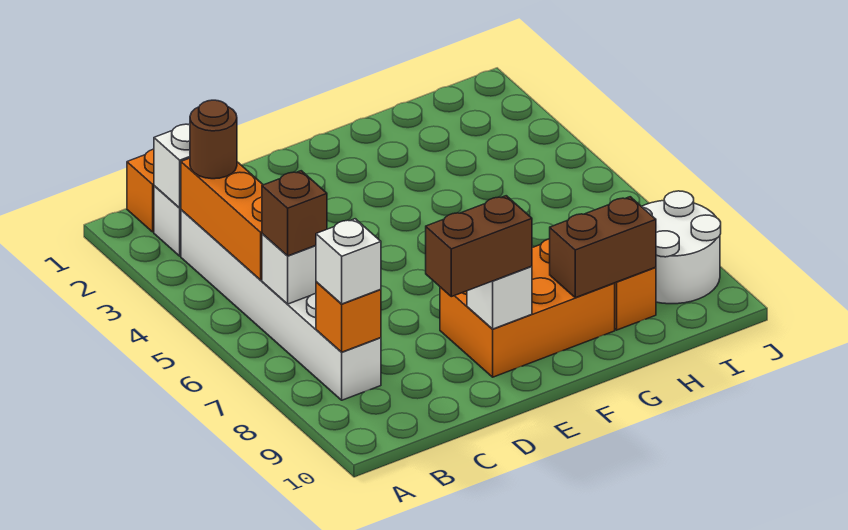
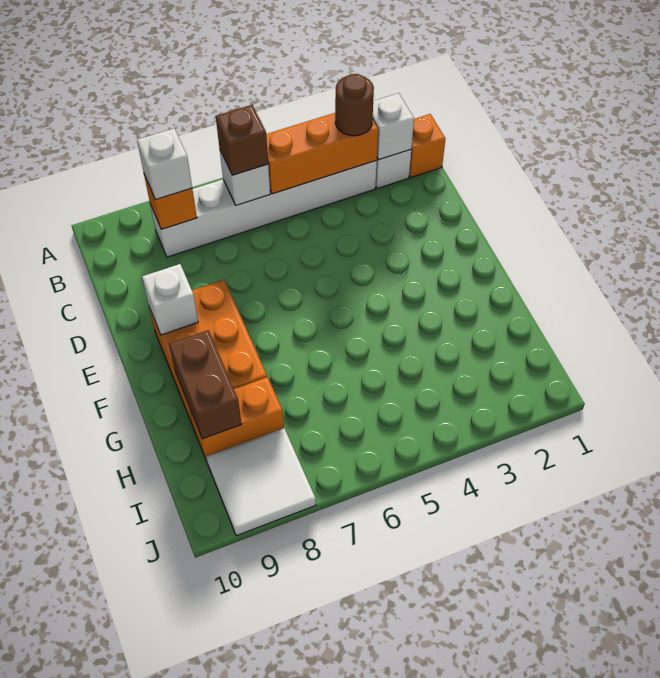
brown brick D9:E9 level 3 -> none
white round brick I8:J9 level 1 -> white tile I8:J9 level 1

